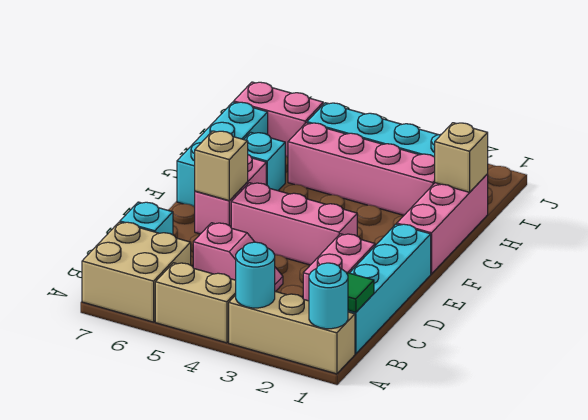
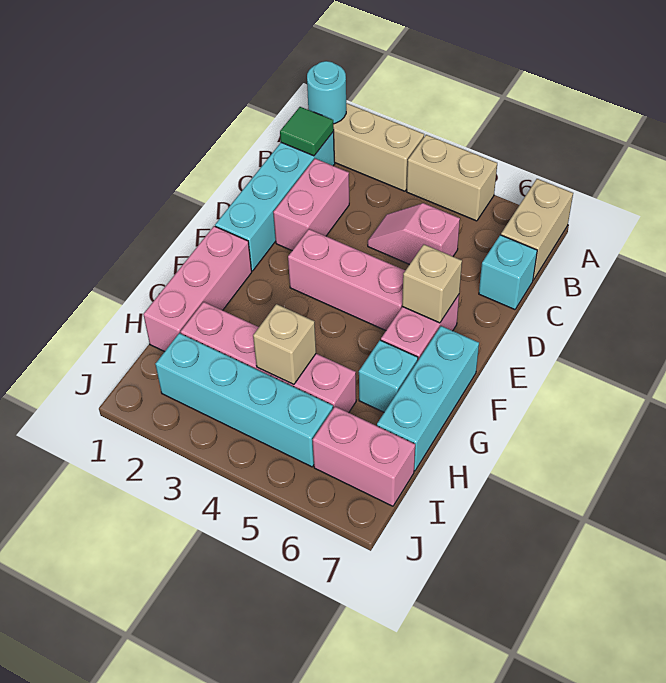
cyan round brick A3 level 2 -> none
tan brick A6:B7 level 1 -> tan brick A7:B7 level 1
tan brick H1 level 2 -> tan brick H4 level 2

